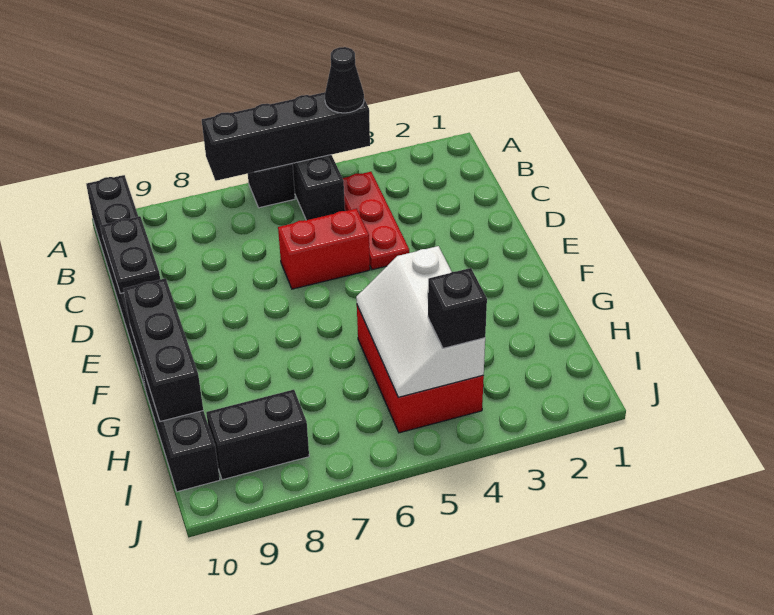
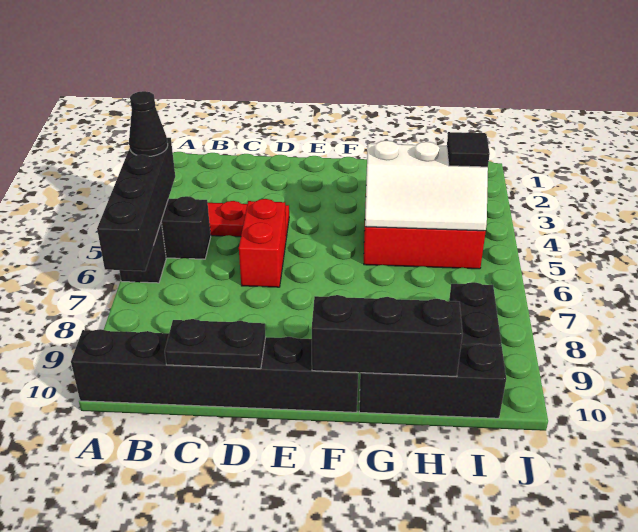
black brick I4 level 3 -> black tile I4 level 3

